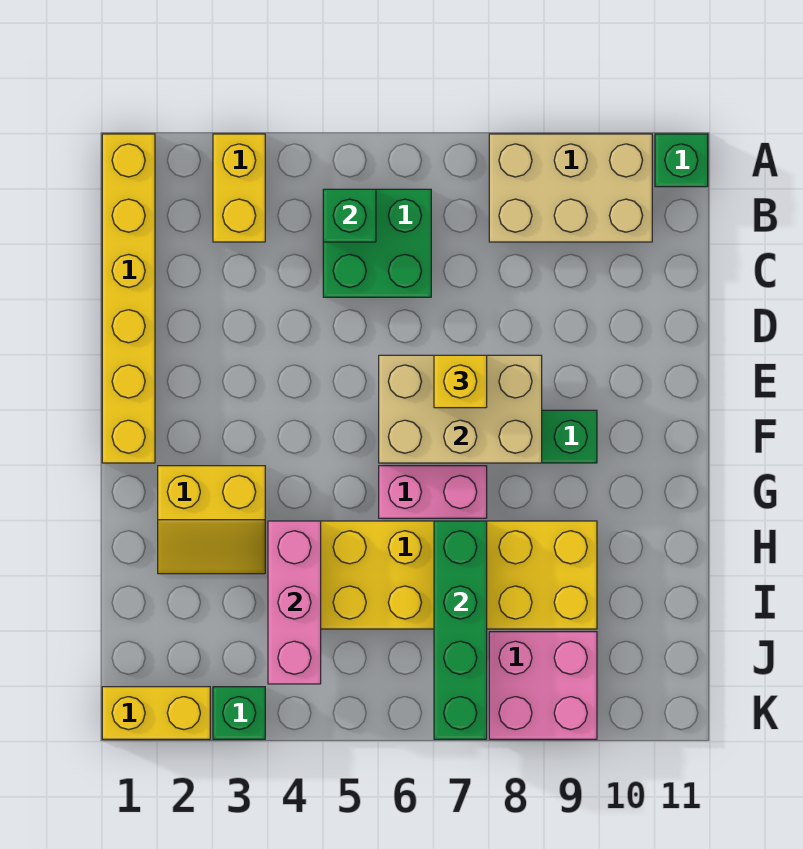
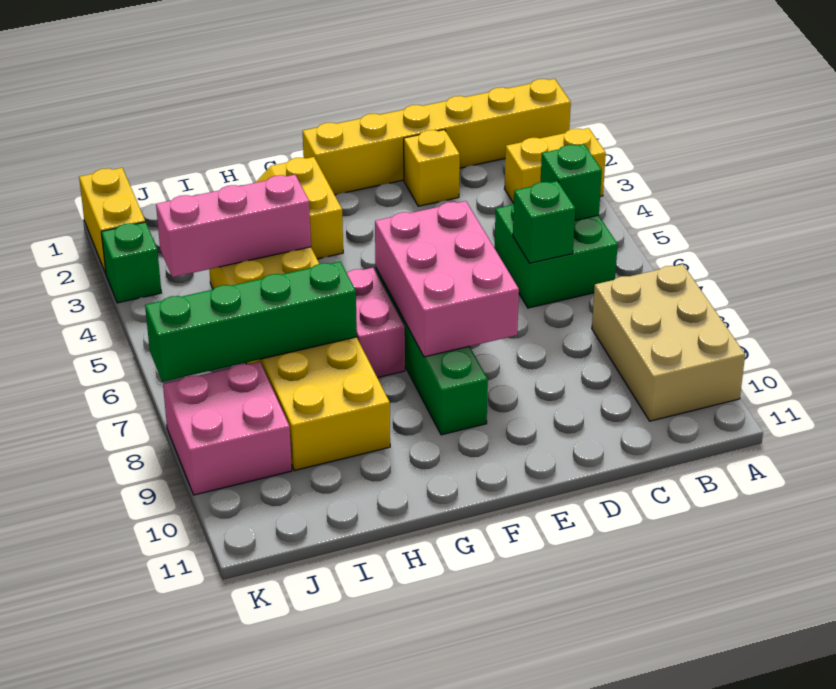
green brick A11 level 1 -> green brick C6 level 2
tan brick E6:F8 level 2 -> pink brick E6:F8 level 2
yellow brick E7 level 3 -> yellow brick D2 level 1

